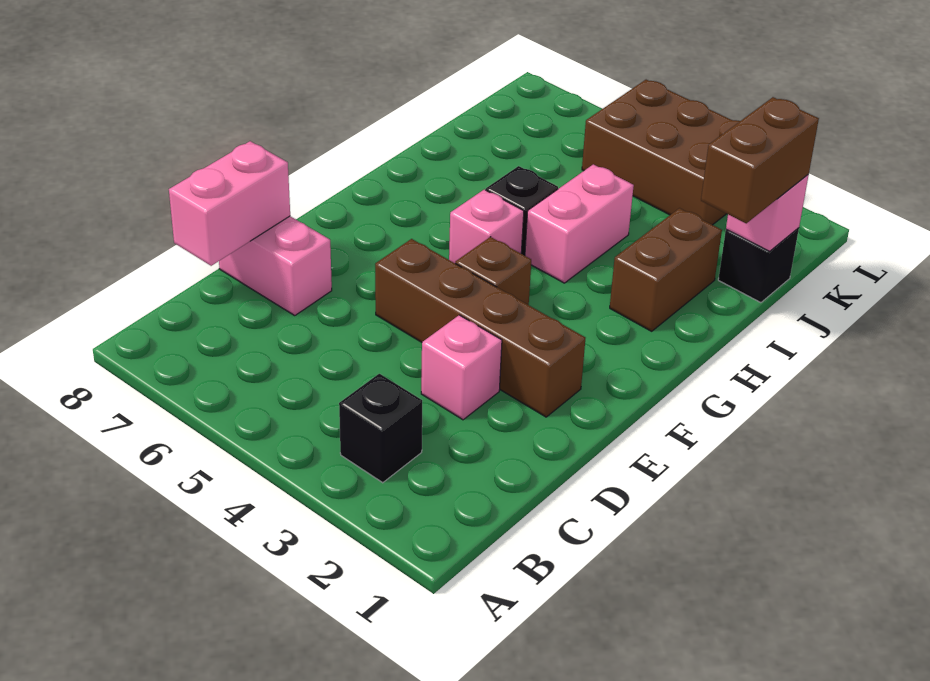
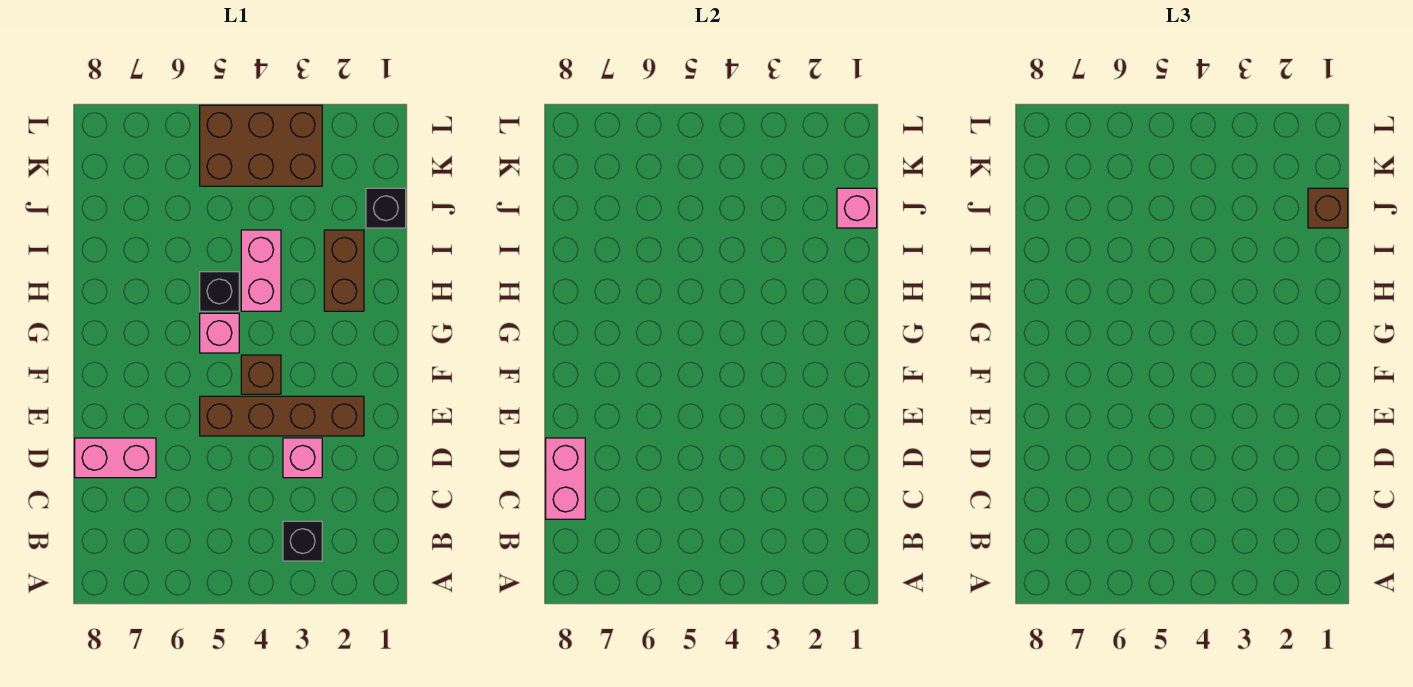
brown brick I1:J1 level 3 -> brown brick J1 level 3

